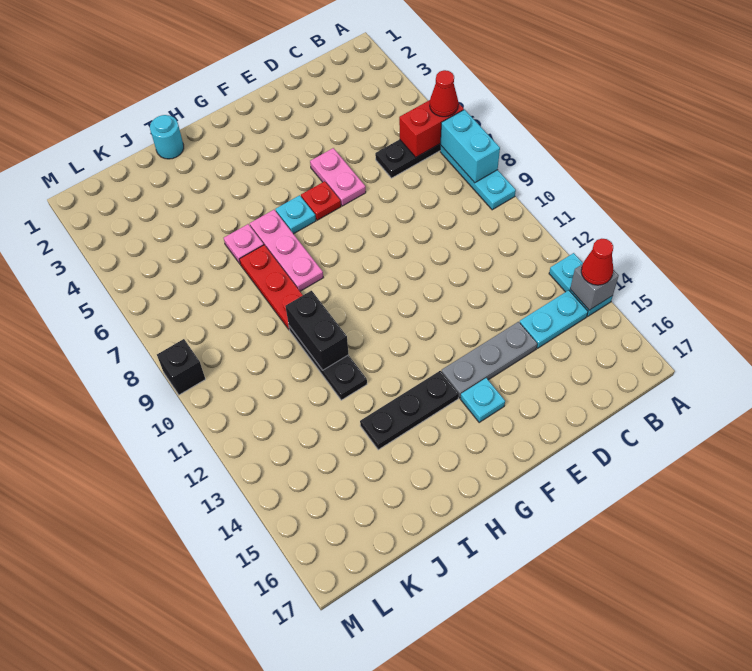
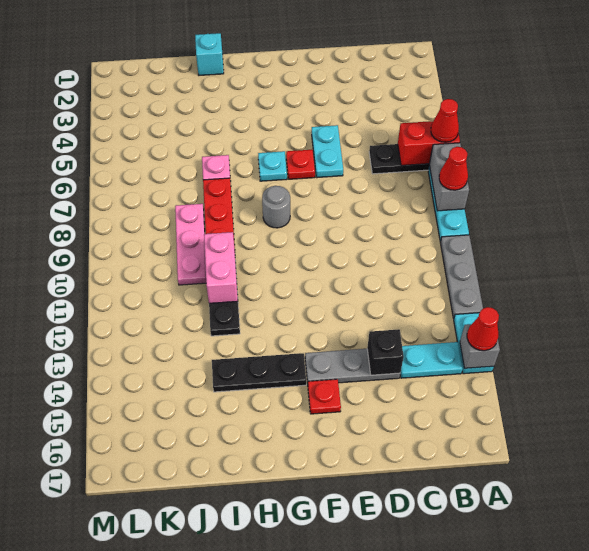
cyan brick A7:A8 level 2 -> grey brick A7:A8 level 2
none -> red cone A8 level 3
none -> grey plate A10:A12 level 1
pink plate E5:E6 level 1 -> cyan plate E5:E6 level 1
cyan plate F15 level 1 -> red plate F15 level 1
none -> grey round brick G8 level 1
pink plate H6:H8 level 1 -> pink plate J8:J10 level 1
cyan round brick I1 level 1 -> cyan brick I1 level 1
black brick I10:I11 level 2 -> pink brick I10:I11 level 2
black brick M9 level 1 -> black brick D14 level 2

